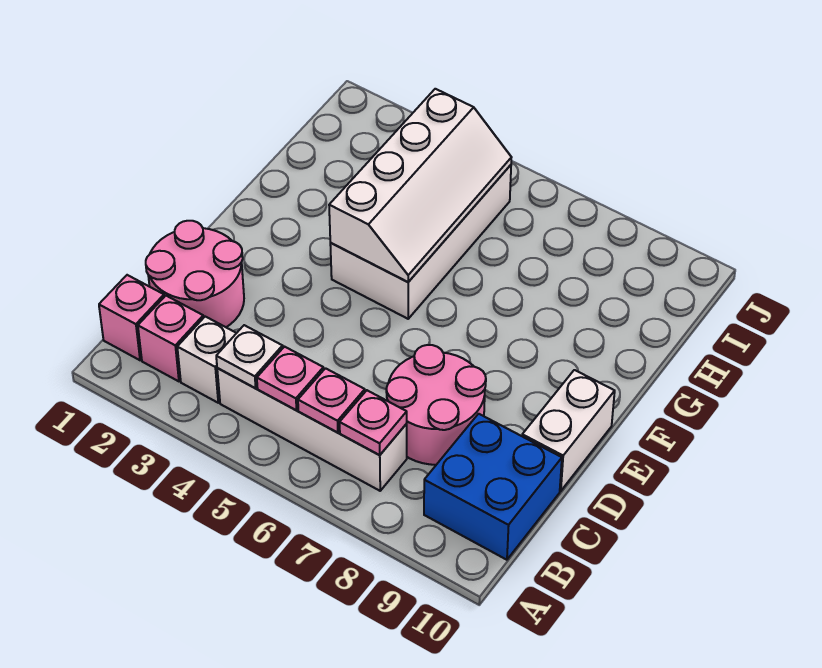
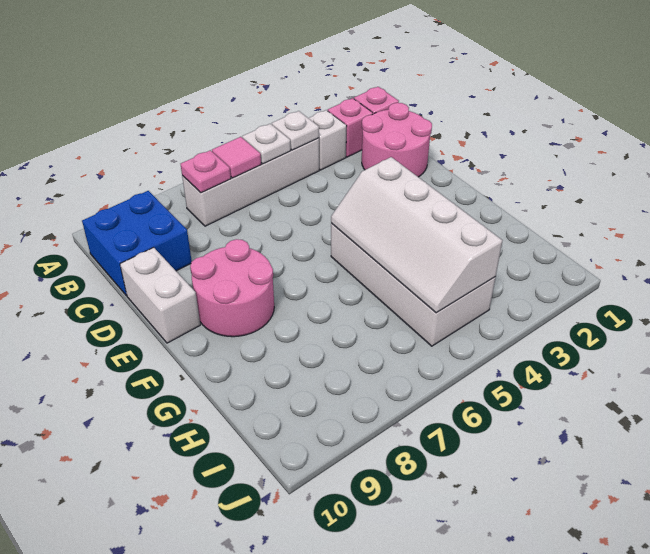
pink plate B5 level 2 -> white plate B5 level 2
pink plate B6 level 2 -> pink tile B6 level 2
pink round brick C7:D8 level 1 -> pink round brick E8:F9 level 1

